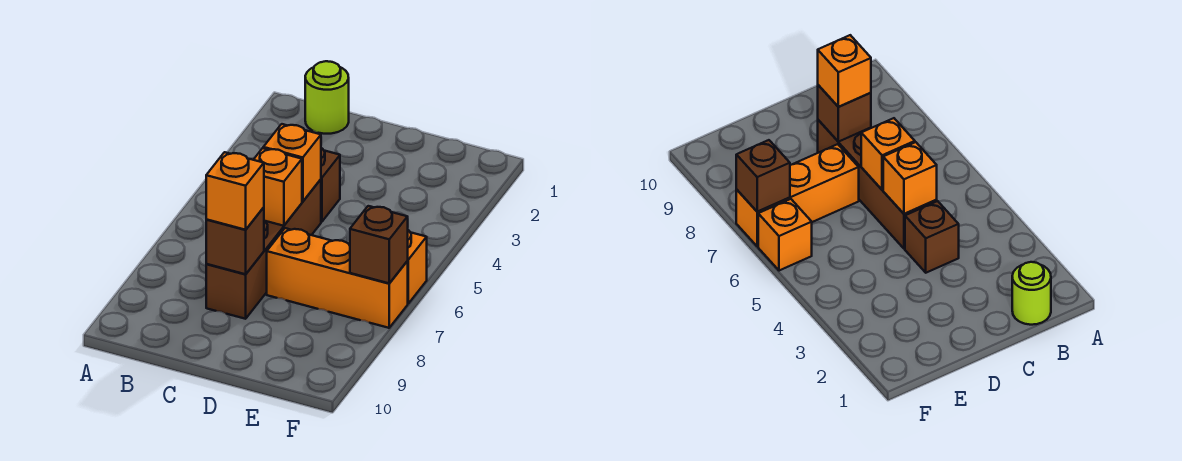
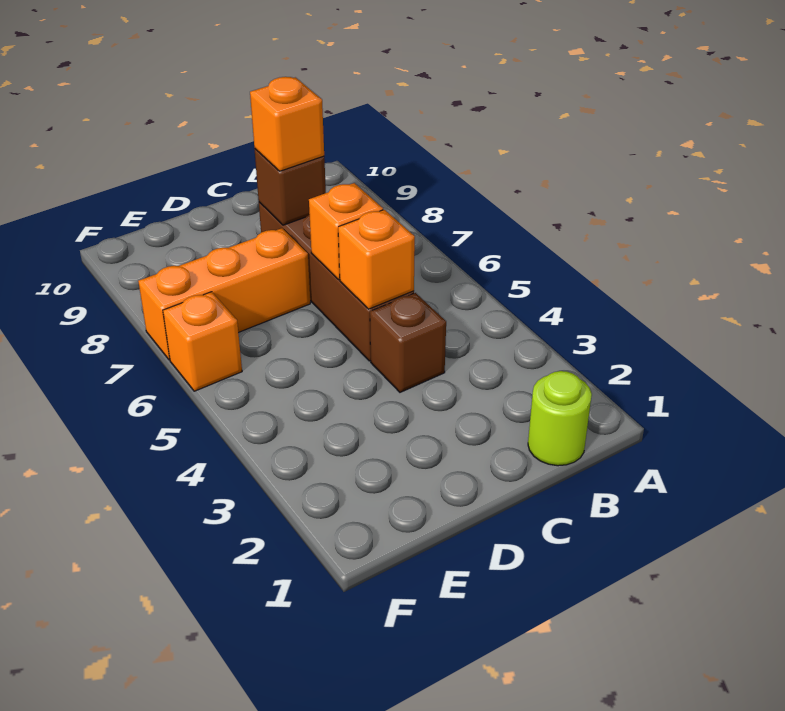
brown brick F7 level 2 -> none

